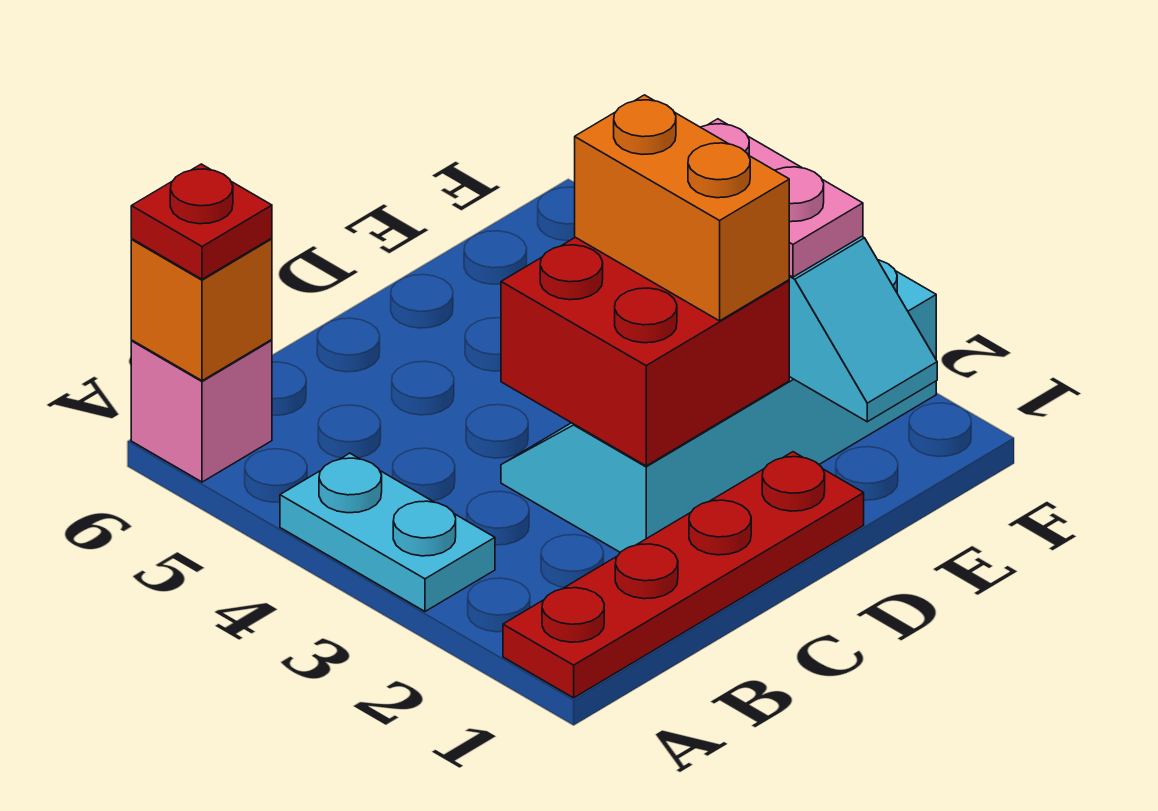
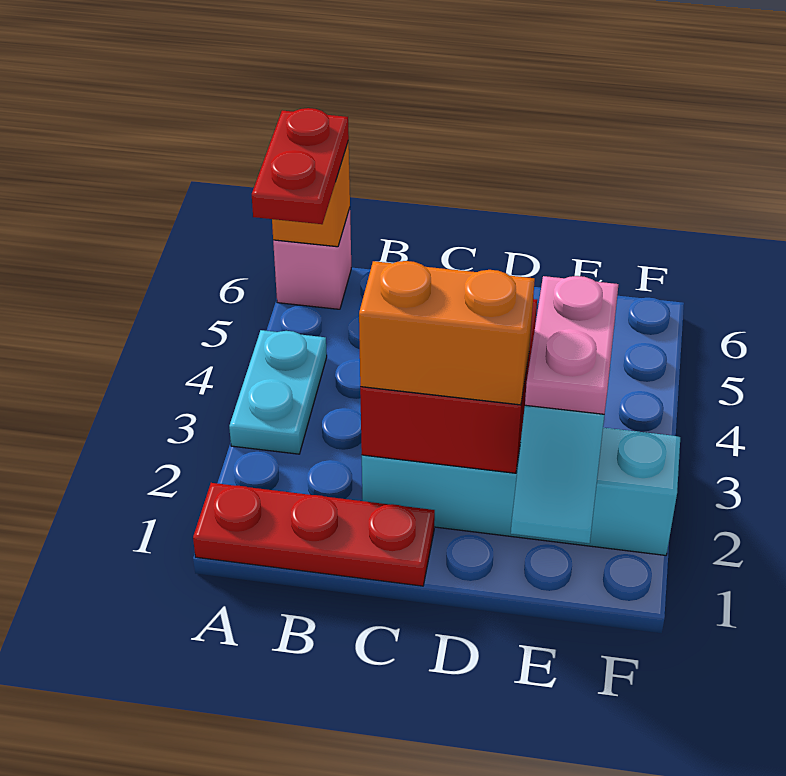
red plate A1:D1 level 1 -> red plate A1:C1 level 1
red plate A6 level 3 -> red plate A5:A6 level 3
orange brick D2:D3 level 3 -> orange brick C2:D2 level 3

